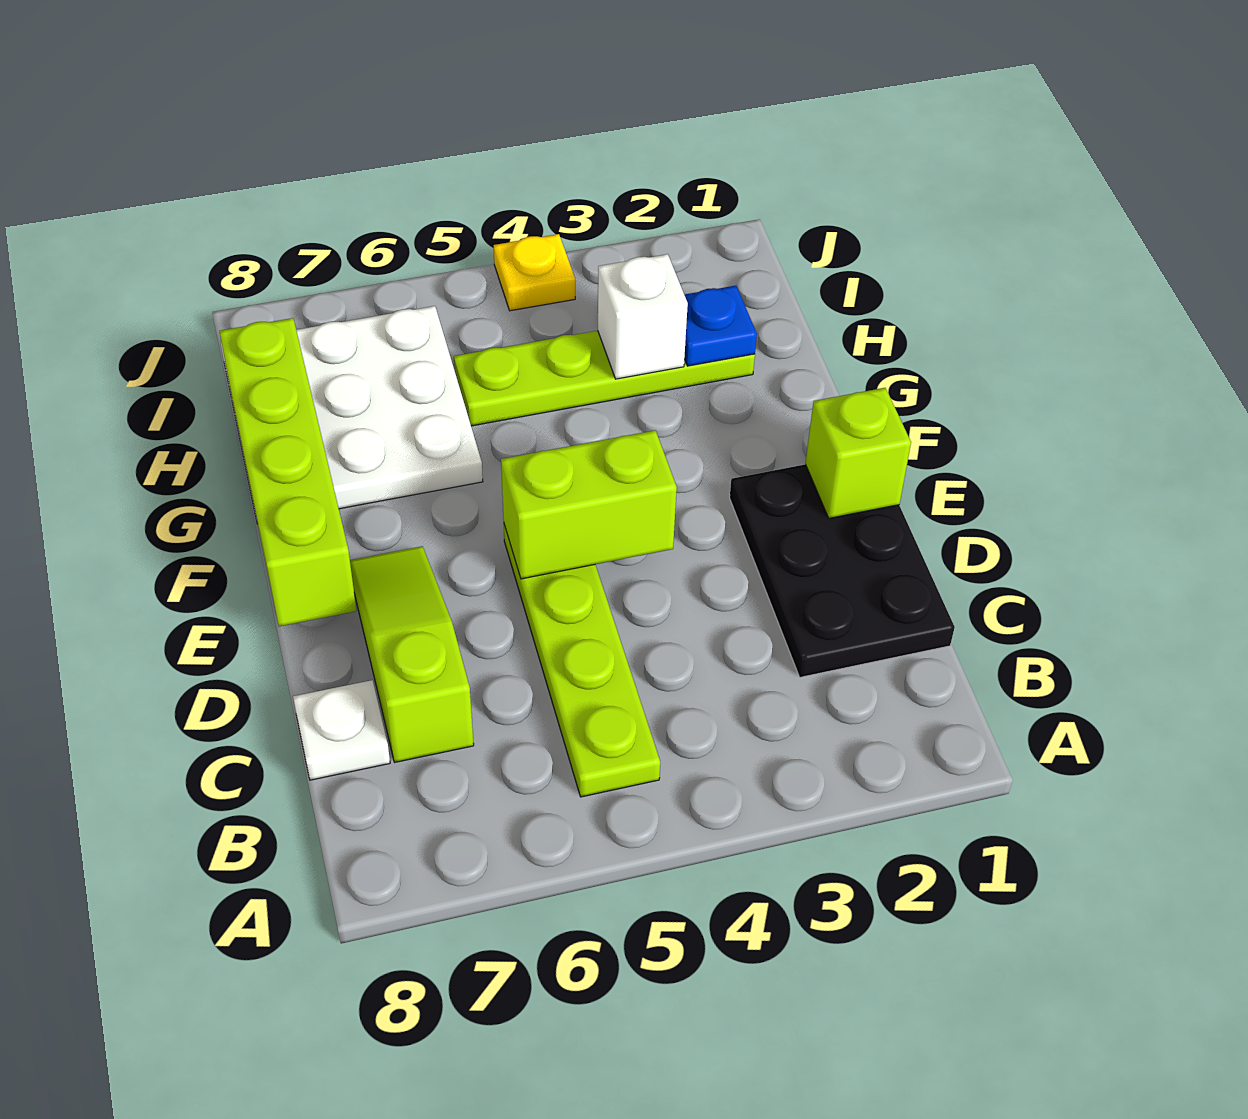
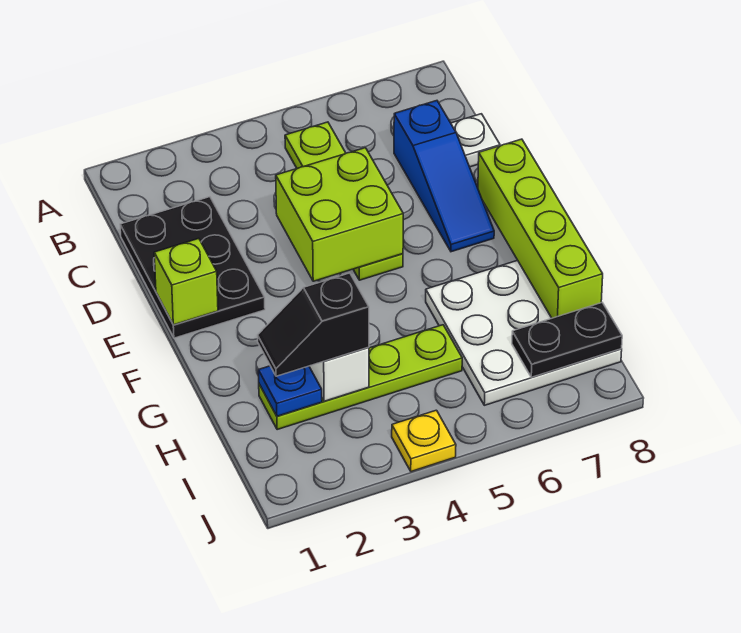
lime slope C7:E7 level 1 top C -> blue slope C7:E7 level 1 top C
lime brick E4:E5 level 2 -> lime brick D4:E5 level 2
none -> black slope H2:H3 level 3 top 3
none -> black plate I7:I8 level 2

